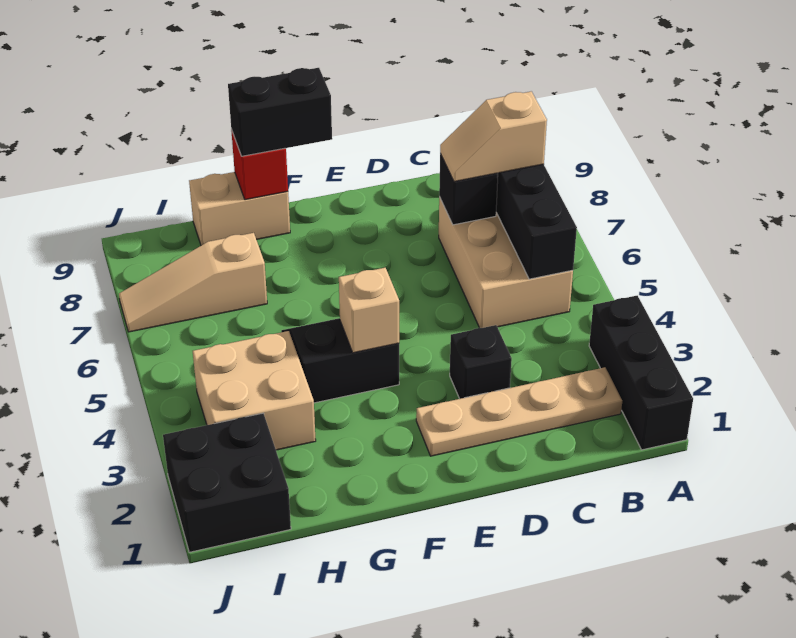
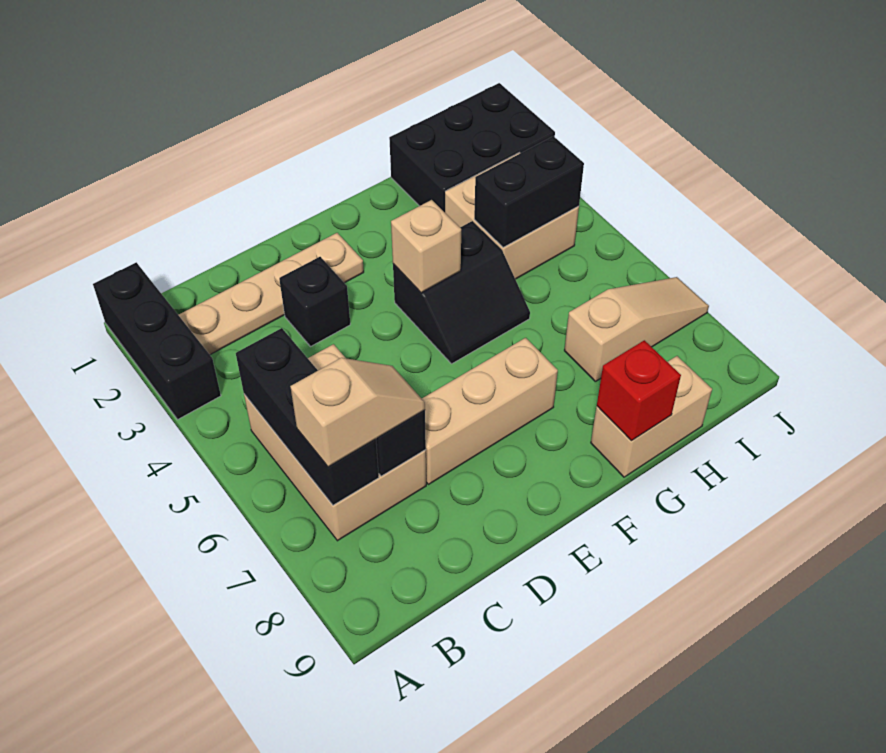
none -> tan brick D7:F7 level 1
black brick F9:G9 level 3 -> black brick H4:I4 level 2
black brick I1:J2 level 1 -> black brick H1:J2 level 1

